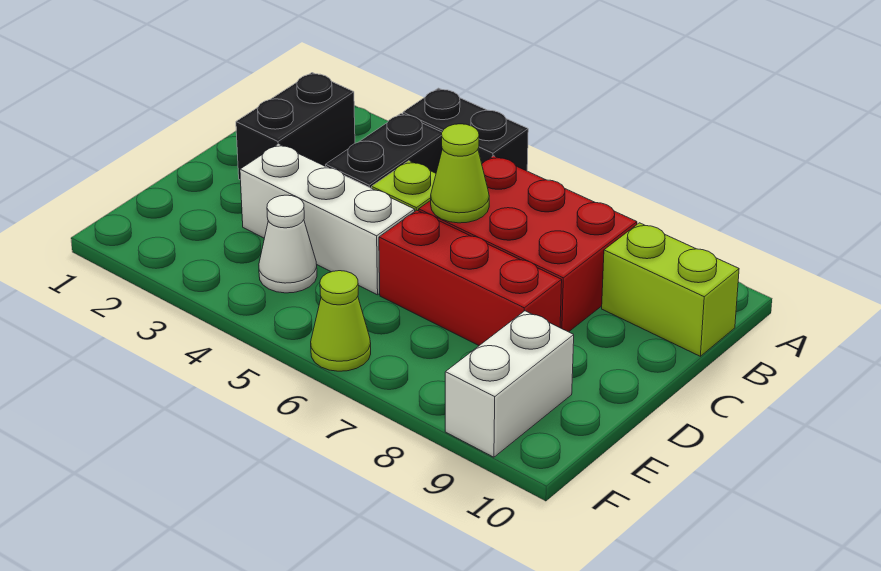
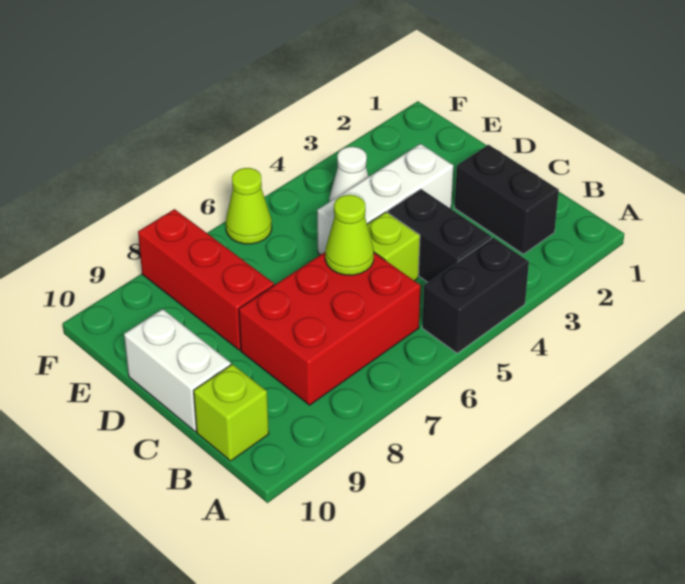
lime brick B9:B10 level 1 -> lime brick B10 level 1
red brick D6:D8 level 1 -> red brick D8:F8 level 1
white brick E9:F9 level 1 -> white brick C10:D10 level 1

